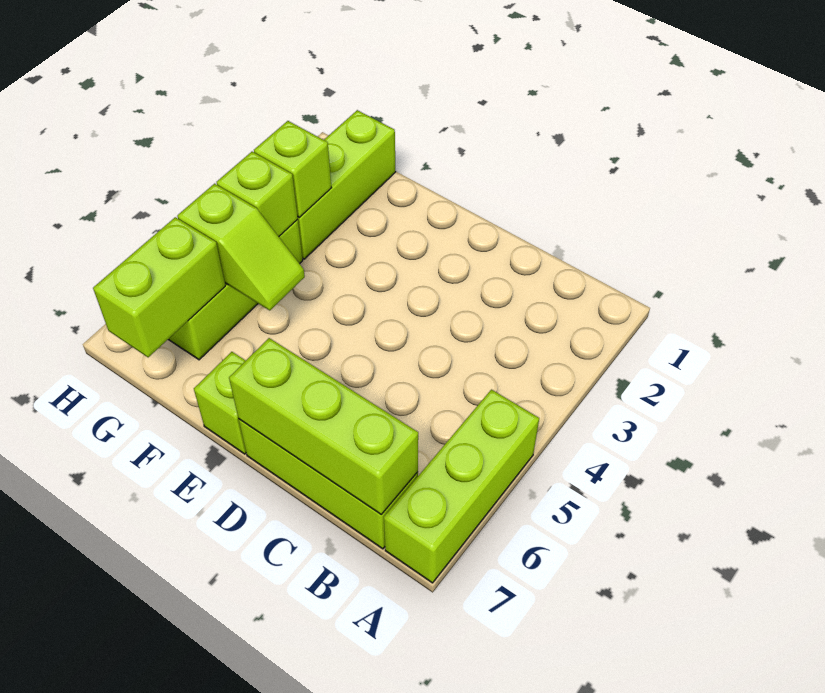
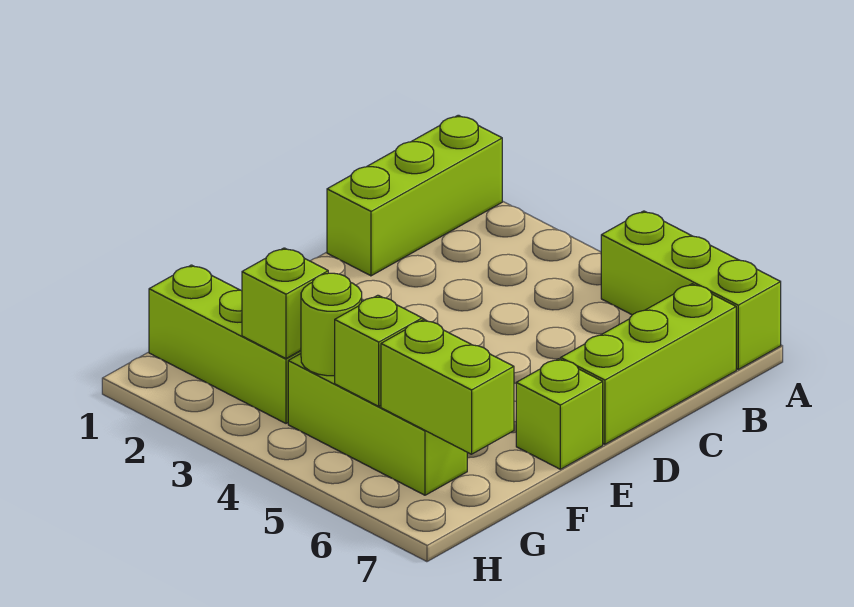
lime brick B7:D7 level 2 -> lime brick A1:C1 level 1
lime brick G4 level 2 -> lime round brick G4 level 2

